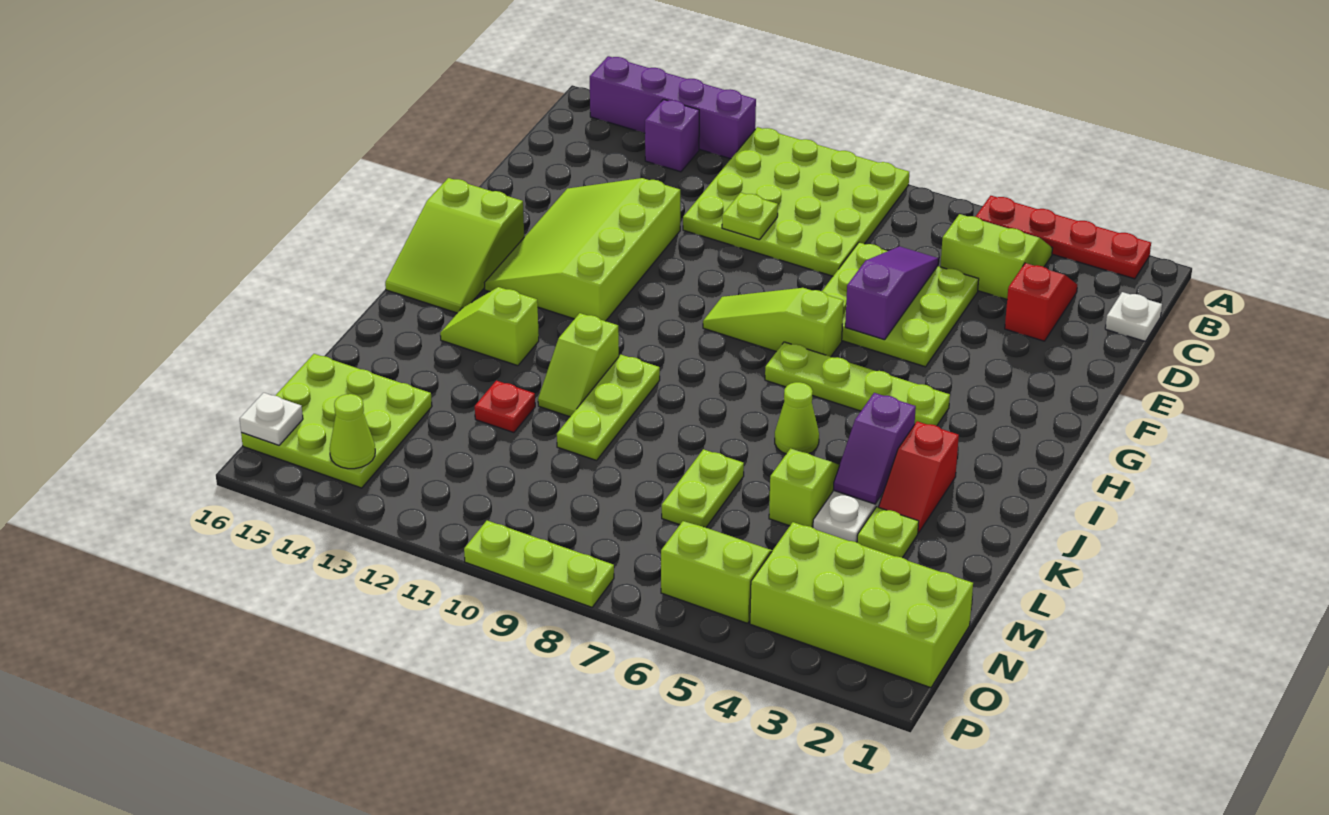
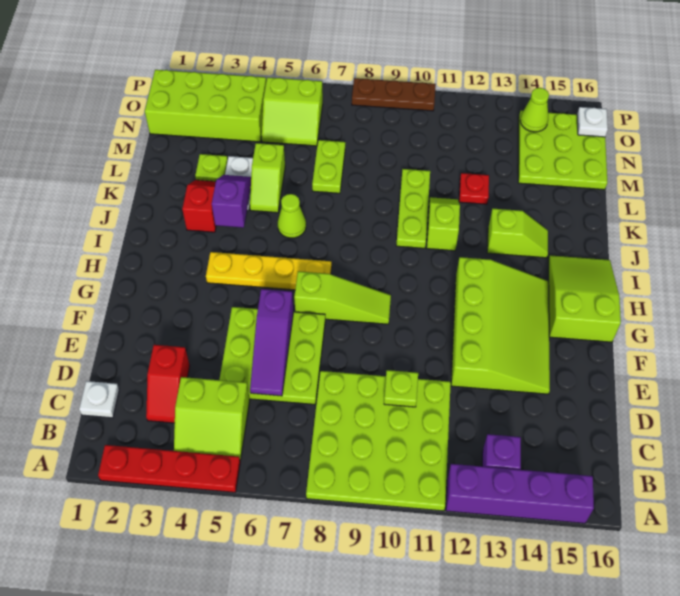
lime plate H4:H7 level 1 -> yellow plate H4:H7 level 1
lime plate P8:P10 level 1 -> brown plate P8:P10 level 1

